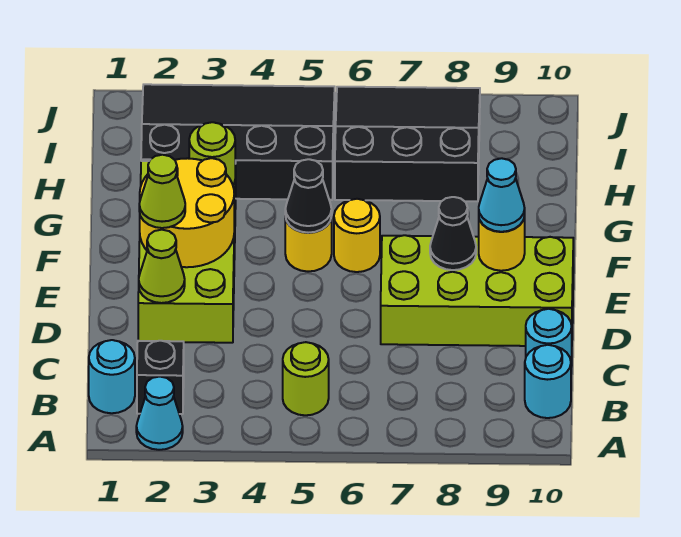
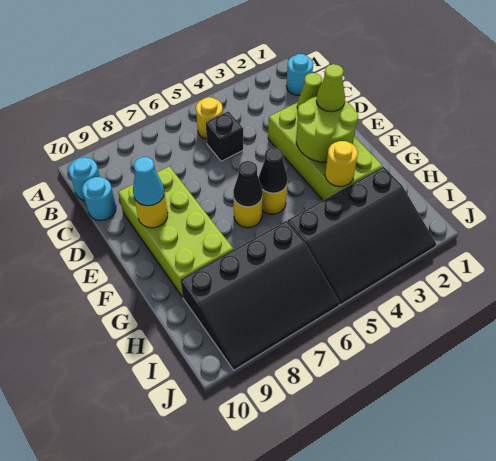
cyan cone A2 level 1 -> none
black brick B2 level 1 -> black brick C5 level 1
lime round brick B5 level 1 -> yellow round brick B5 level 1
lime brick D7:E10 level 1 -> lime brick D8:G9 level 1
yellow round brick E2:F3 level 2 -> lime round brick E2:F3 level 2
black cone E8 level 2 -> black cone F6 level 2
lime round brick G3 level 2 -> yellow round brick G3 level 2
black slope H6:J8 level 1 top H -> black slope H6:J9 level 1 top H

